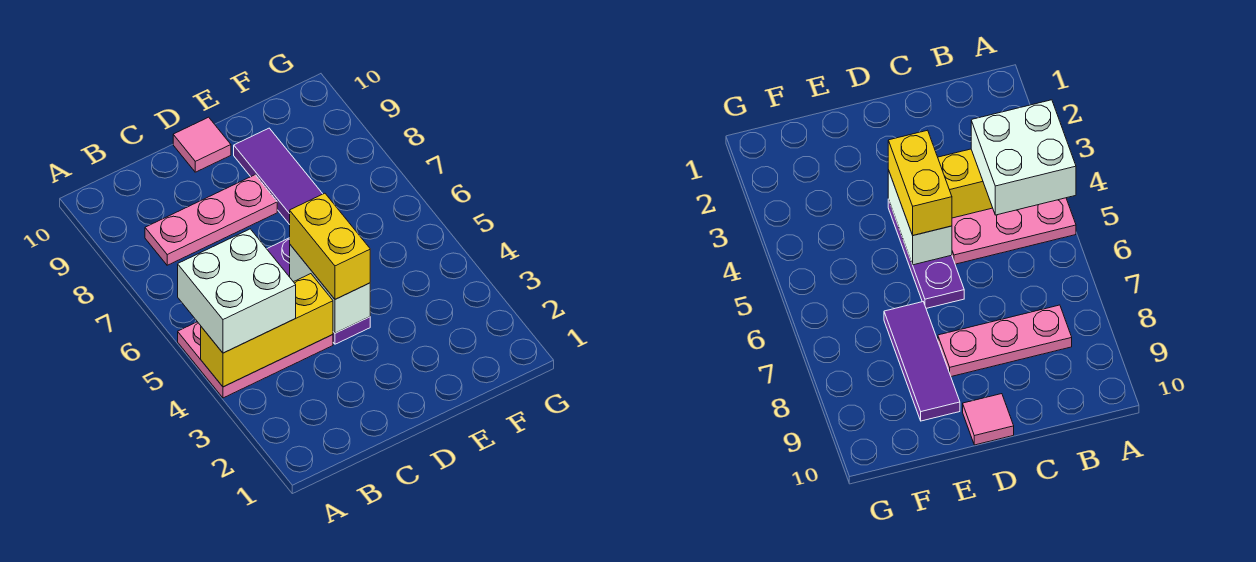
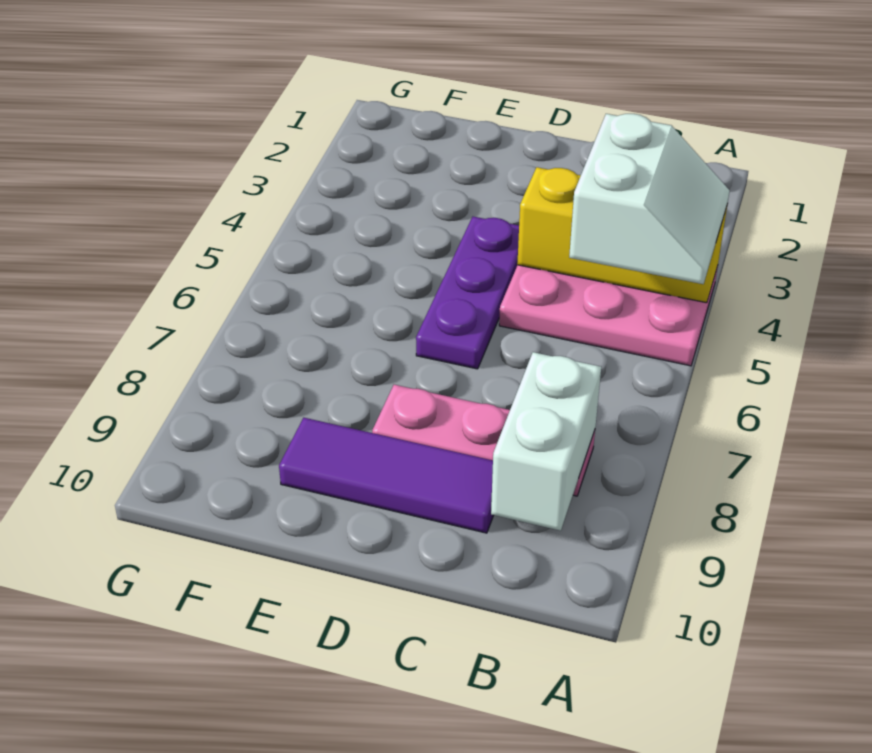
white brick A4:B5 level 3 -> white slope A4:B5 level 3 top B
white brick D4:D5 level 2 -> white brick B8:B9 level 2
yellow brick D4:D5 level 3 -> none
pink tile D10 level 1 -> none
purple tile E7:E9 level 1 -> purple tile C9:E9 level 1

